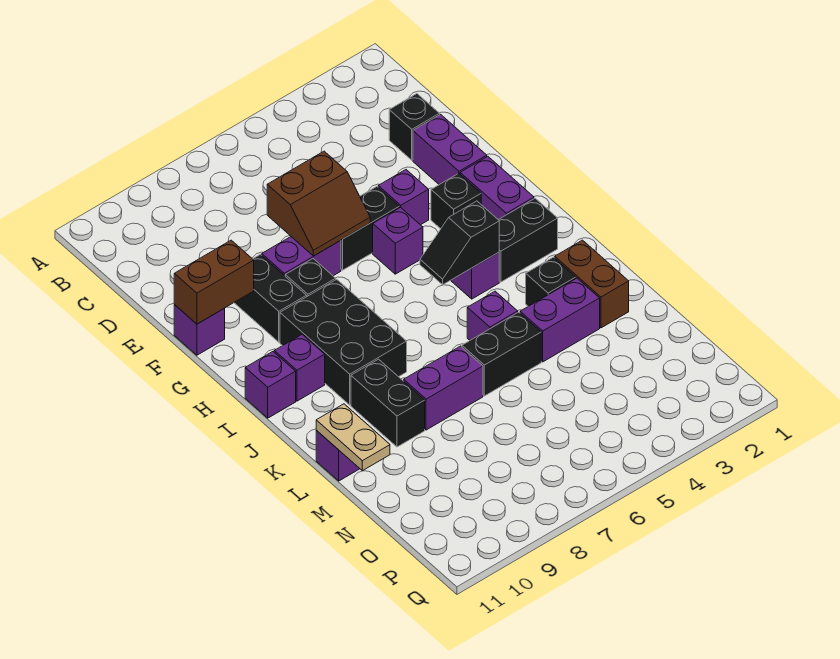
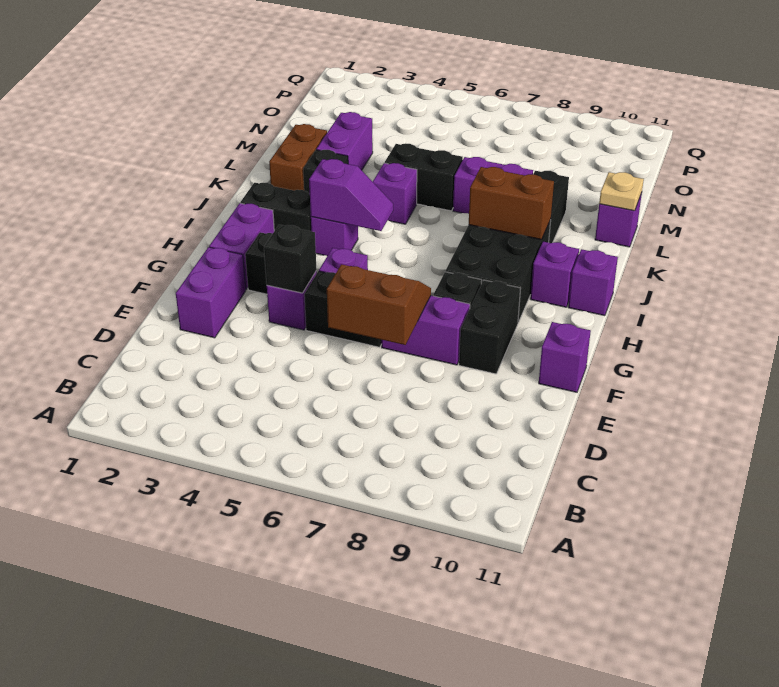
black brick D2 level 1 -> black brick F4 level 2
brown brick F10:F11 level 2 -> brown brick J8:J9 level 2
black slope I4:I5 level 2 top 4 -> purple slope I4:I5 level 2 top 4
purple brick L3:L4 level 1 -> purple brick L3:M3 level 1
tan plate L11:M11 level 2 -> tan plate L11 level 2

